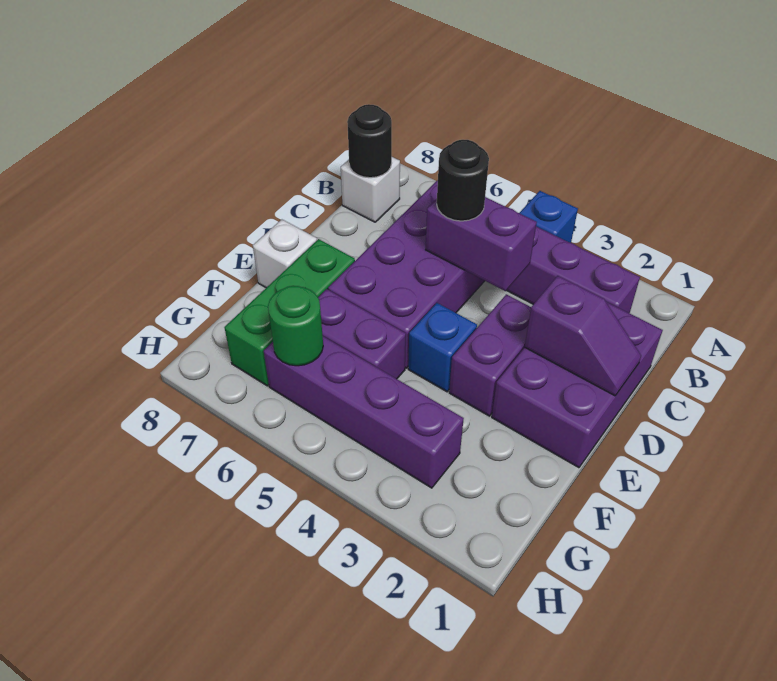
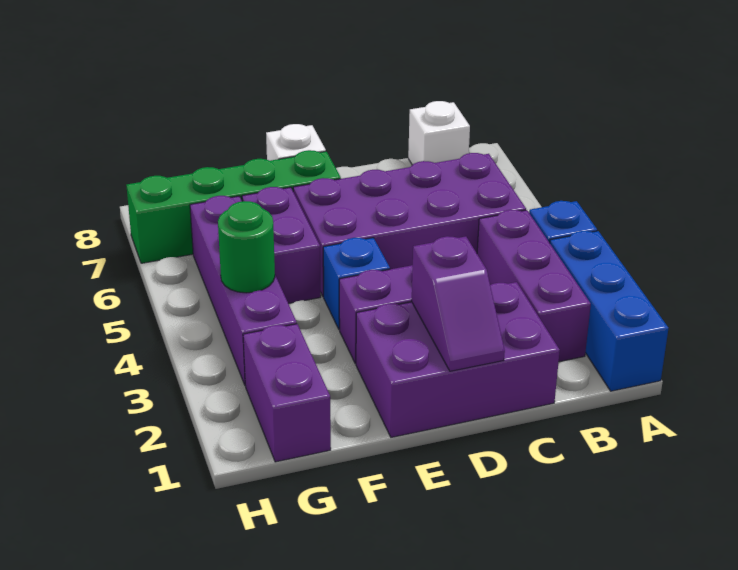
none -> blue brick A1:A3 level 1
black round brick B8 level 2 -> none
purple brick C4:C5 level 2 -> purple brick G1:G2 level 1
black round brick C5 level 3 -> none
green brick E7:G7 level 1 -> green brick E7:H7 level 1
green round brick G6 level 2 -> green round brick G4 level 2

